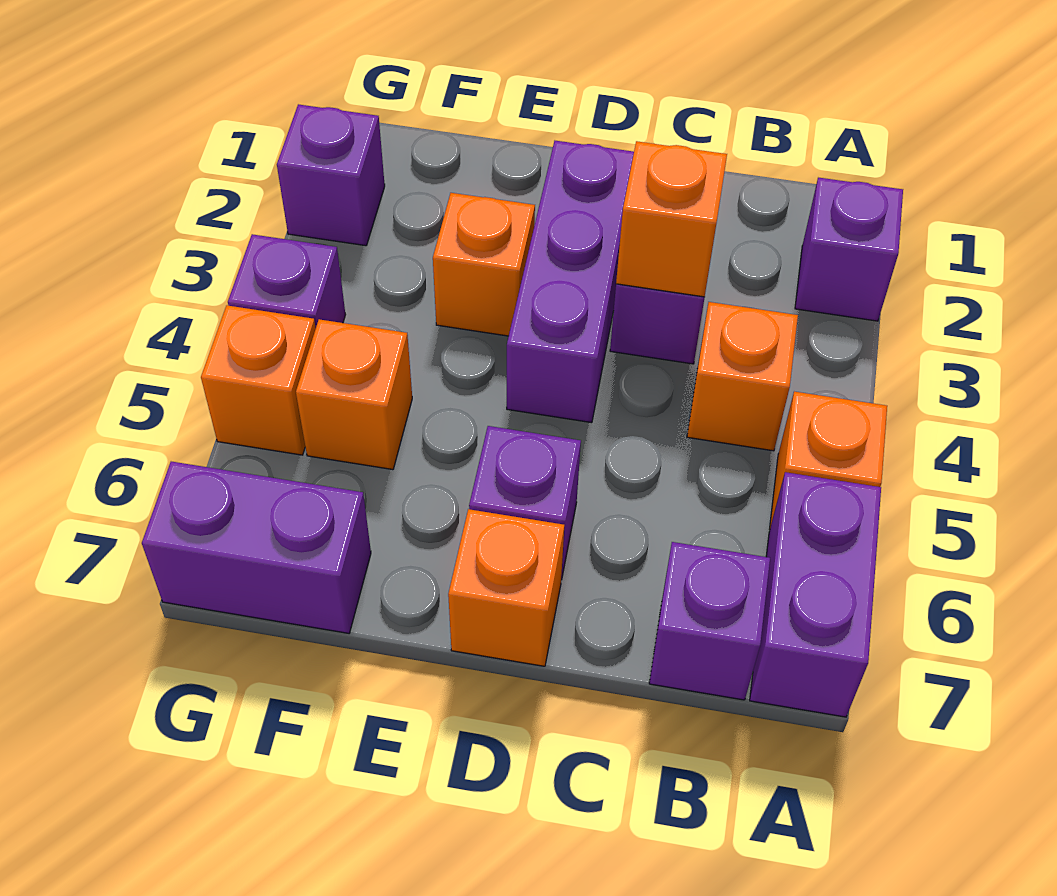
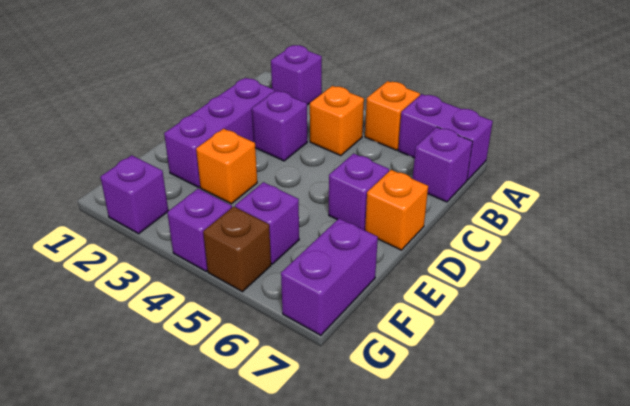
orange brick C3 level 2 -> none
purple brick D2:D4 level 1 -> purple brick C2:E2 level 1
orange brick F5 level 1 -> purple brick F5 level 1
orange brick G5 level 1 -> brown brick G5 level 1

